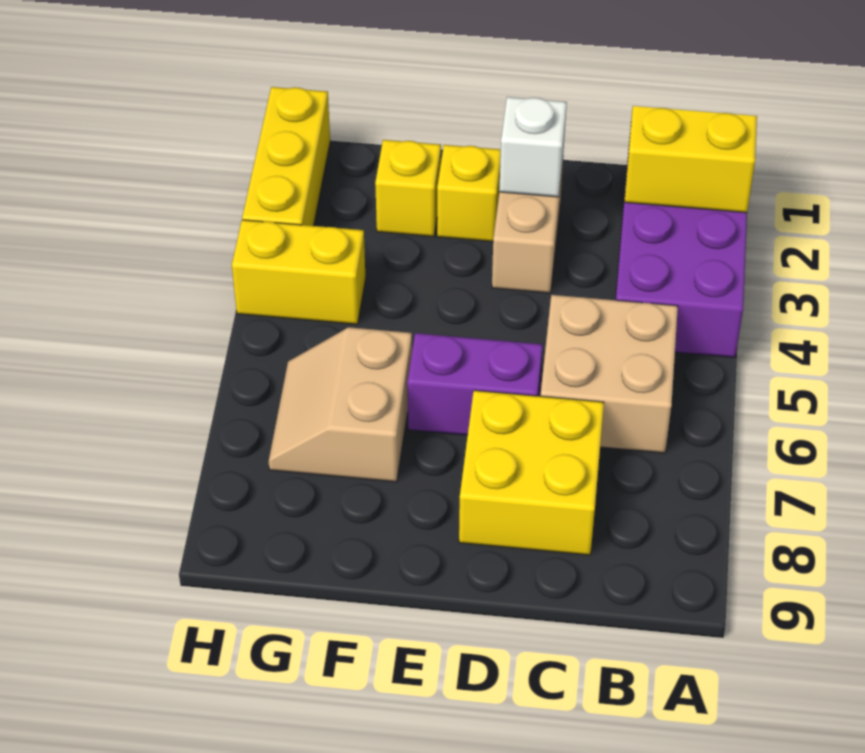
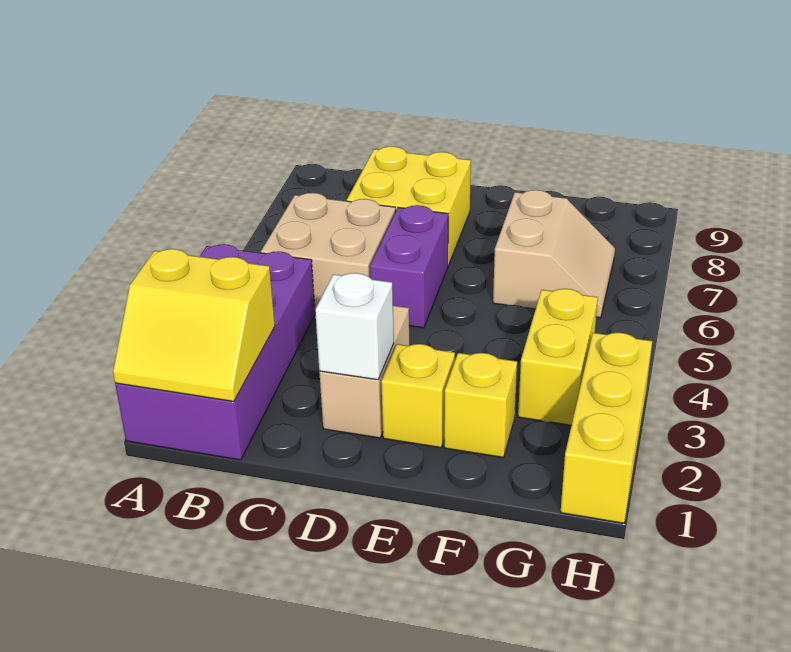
purple brick D6:E6 level 1 -> purple brick D5:D6 level 1
yellow brick G4:H4 level 1 -> yellow brick G3:G4 level 1

